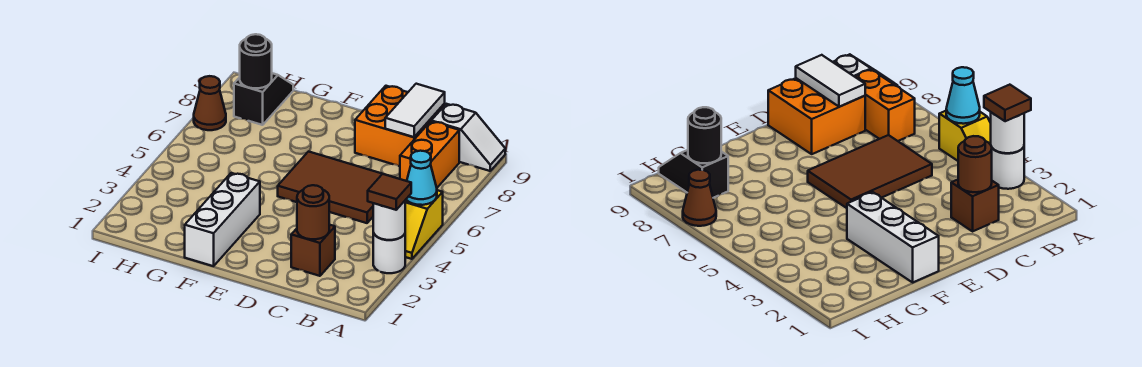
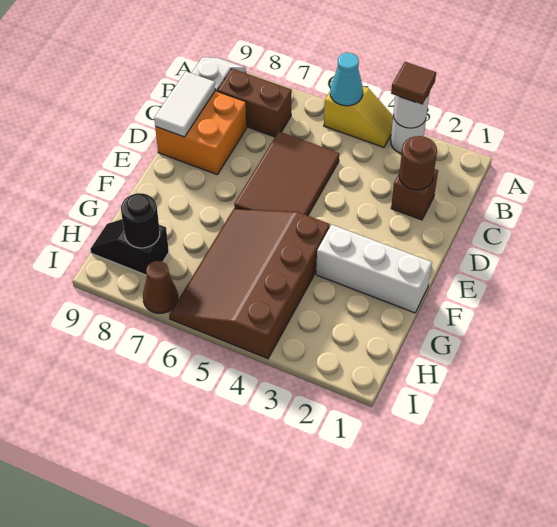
orange brick B7:B8 level 1 -> brown brick B7:B8 level 1
white tile C8:C9 level 2 -> white tile C9:D9 level 2
none -> brown slope F4:I6 level 1 top 4

